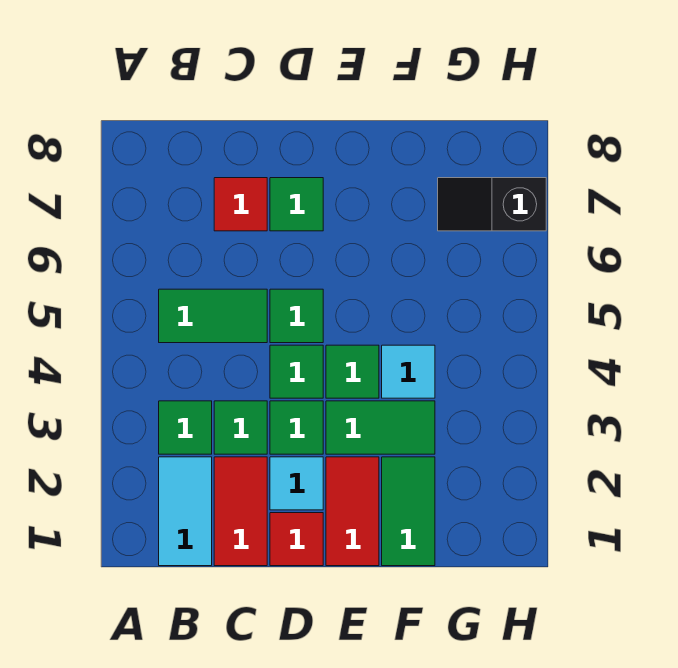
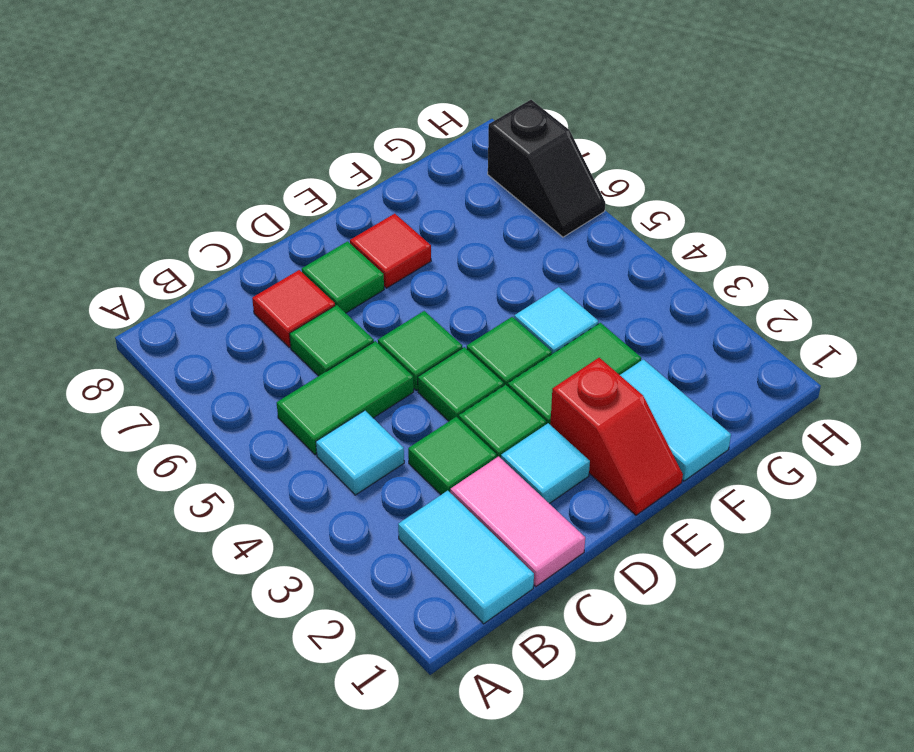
green tile B3 level 1 -> green tile C6 level 1
none -> cyan tile B4 level 1
red tile C1:C2 level 1 -> pink tile C1:C2 level 1
red tile D1 level 1 -> red tile E7 level 1
red tile E1:E2 level 1 -> red slope E1:E2 level 1 top 2
green tile F1:F2 level 1 -> cyan tile F1:F2 level 1
black slope G7:H7 level 1 top H -> black slope H6:H7 level 1 top 7

